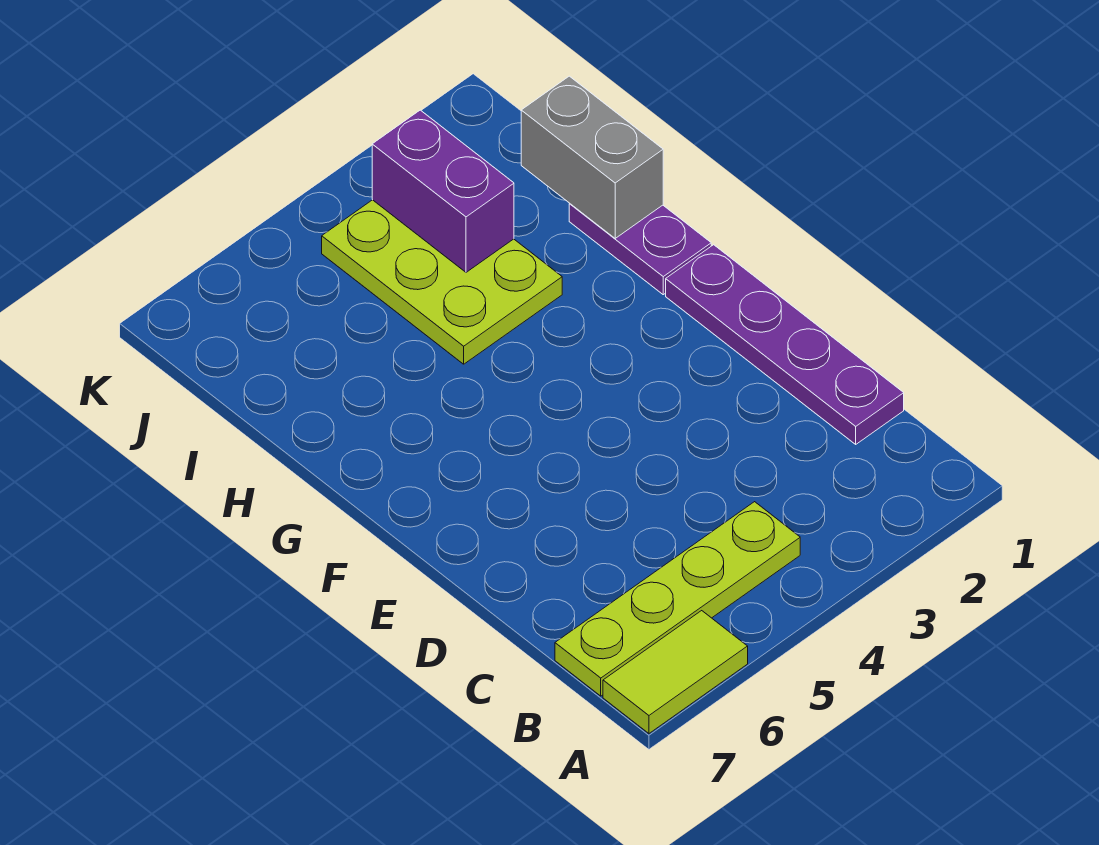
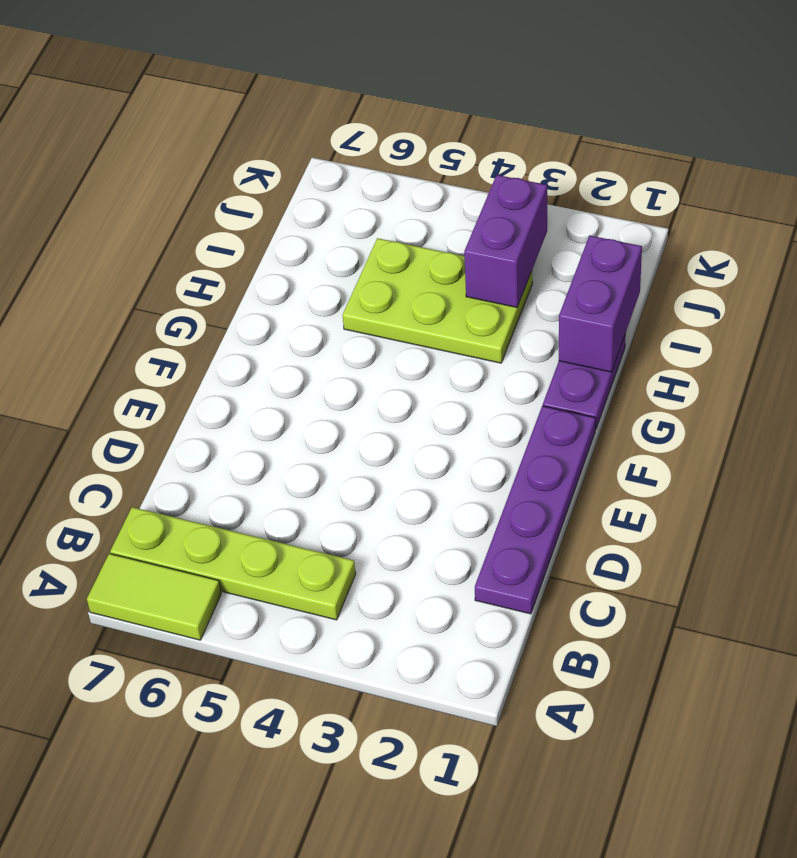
grey brick H1:I1 level 2 -> purple brick H1:I1 level 2
lime plate H3:J4 level 1 -> lime plate H3:I5 level 1

